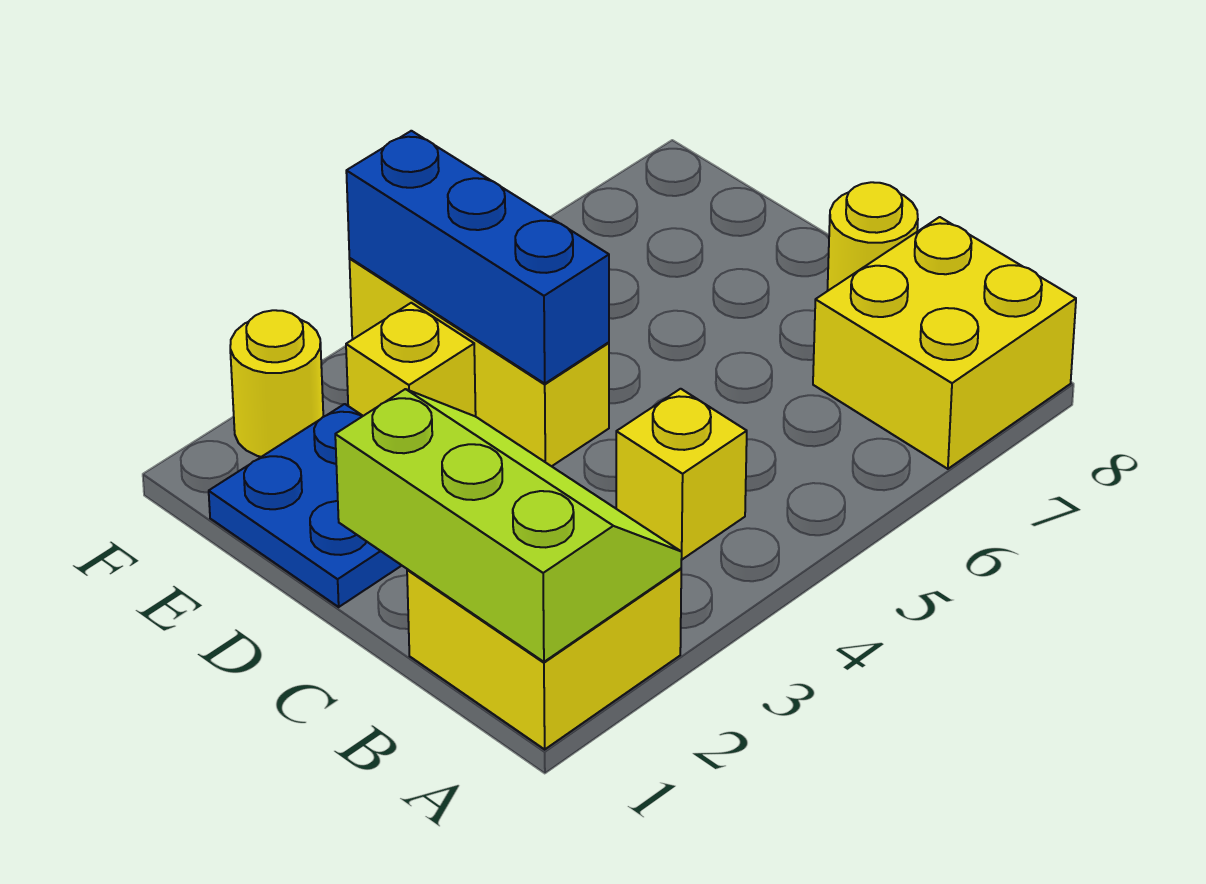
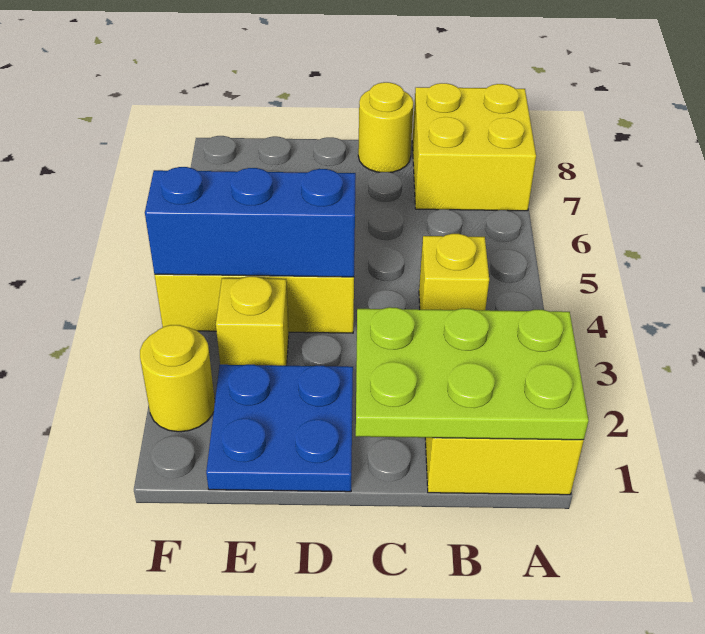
lime slope A1:C2 level 2 top 1 -> lime plate A1:C2 level 2

